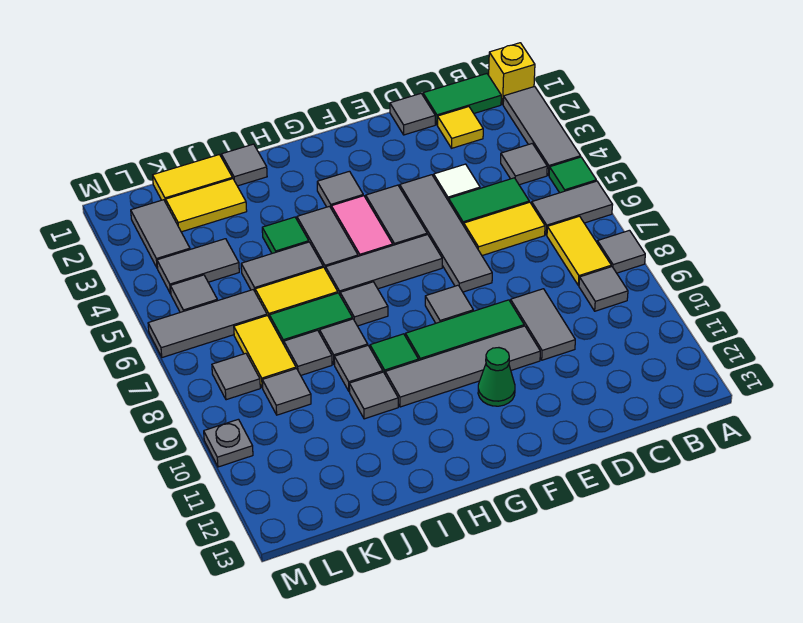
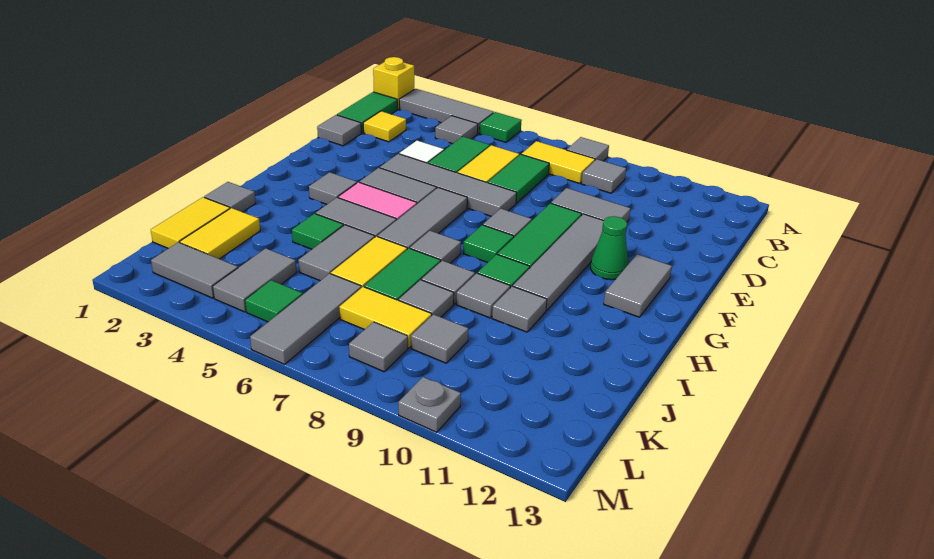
grey tile A6:B6 level 1 -> grey tile F12:G12 level 1
none -> green tile C7:D7 level 1
none -> green tile G8 level 1
grey tile L5 level 1 -> green tile L5 level 1

